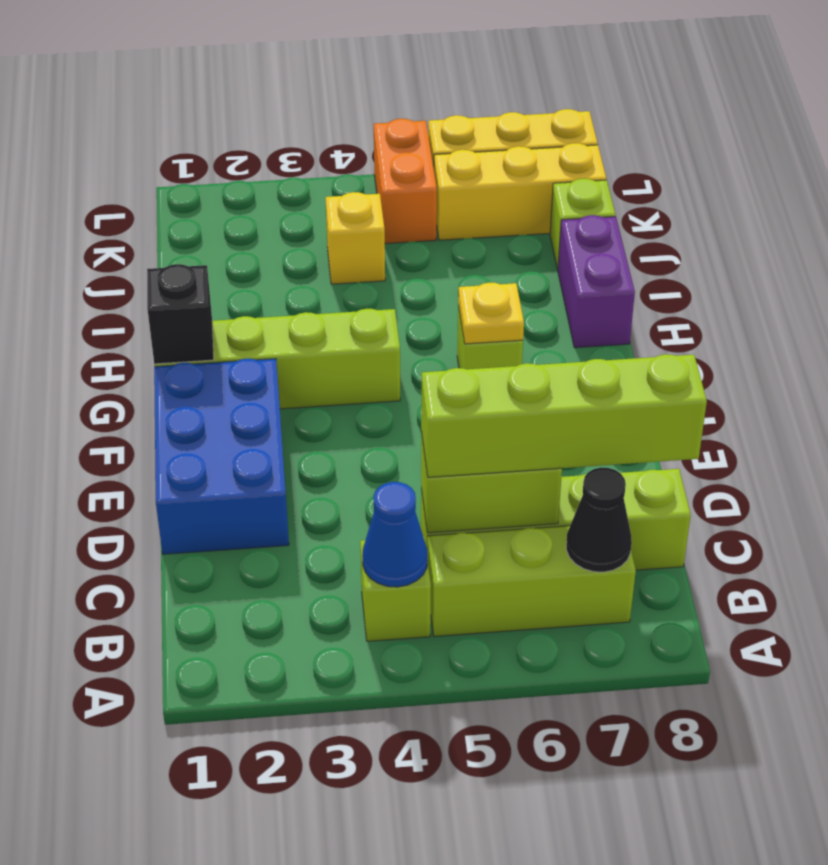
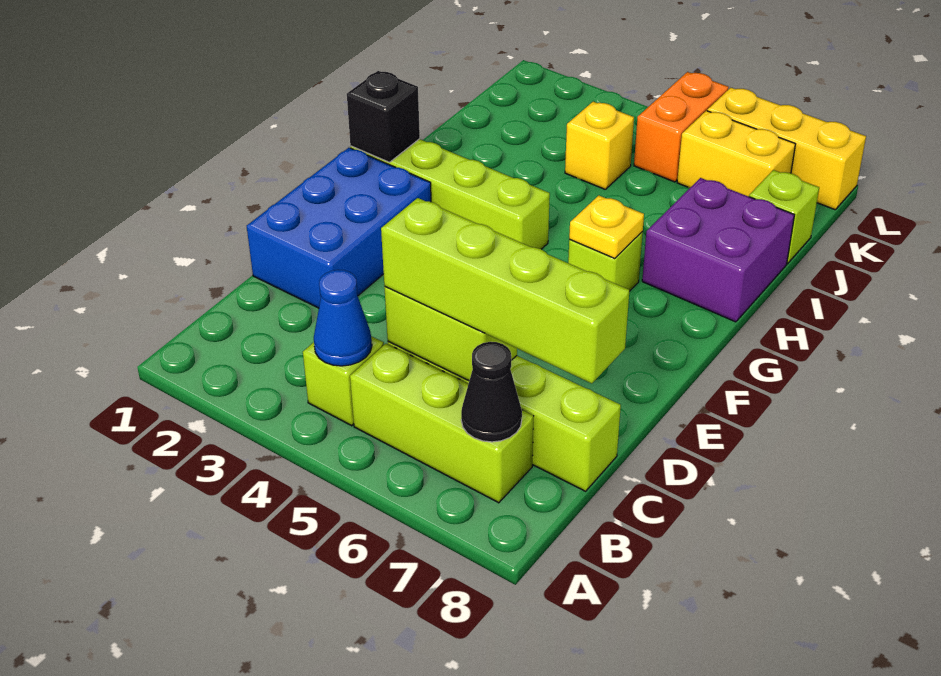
purple brick H8:I8 level 1 -> purple brick H7:I8 level 1
yellow brick K6:K8 level 1 -> yellow brick K6:K7 level 1

